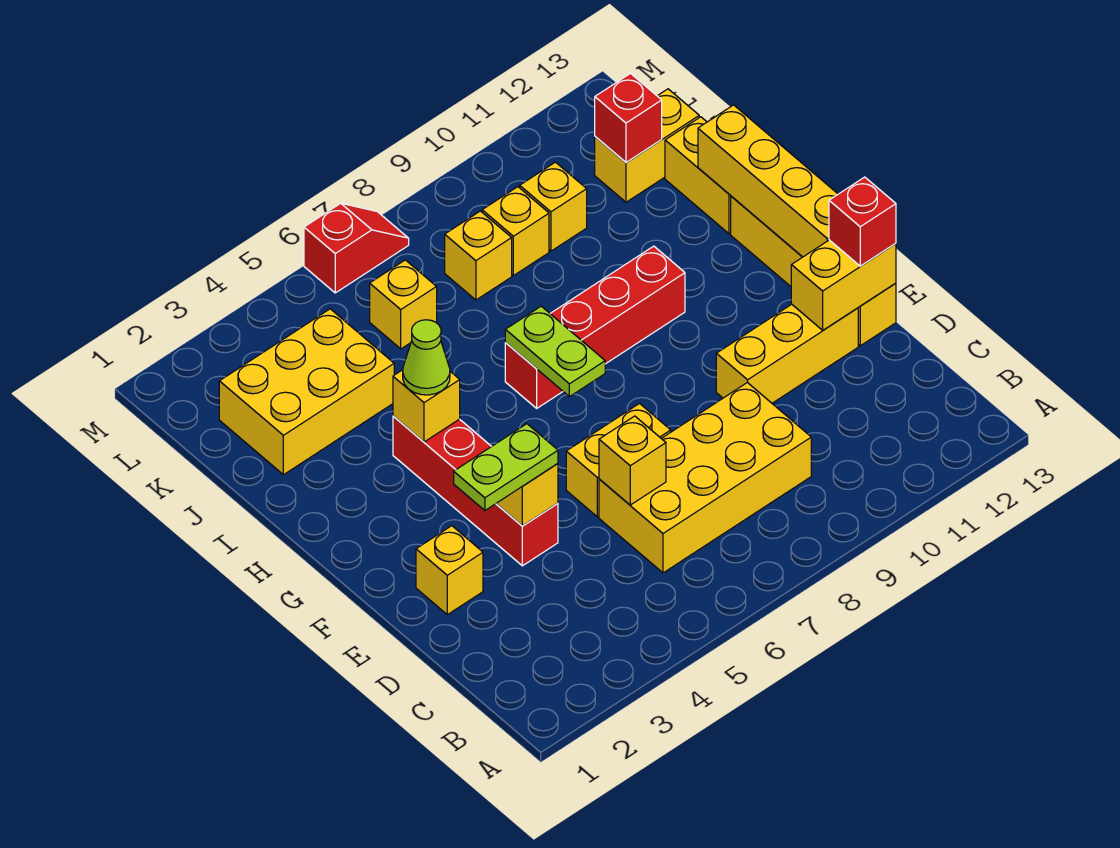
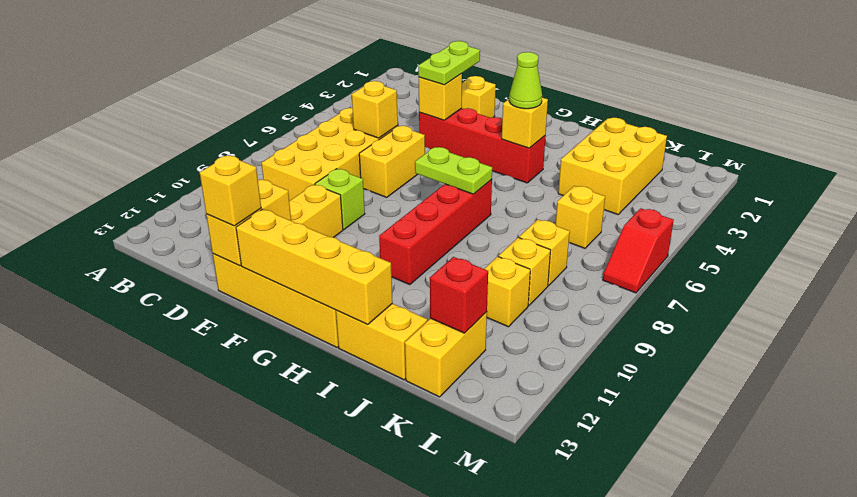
none -> lime brick E9 level 1
red brick E13 level 3 -> yellow brick E13 level 3

